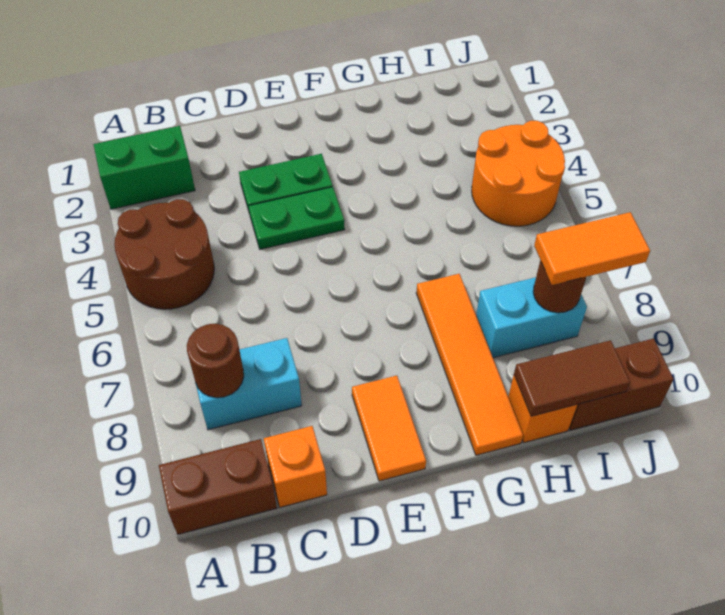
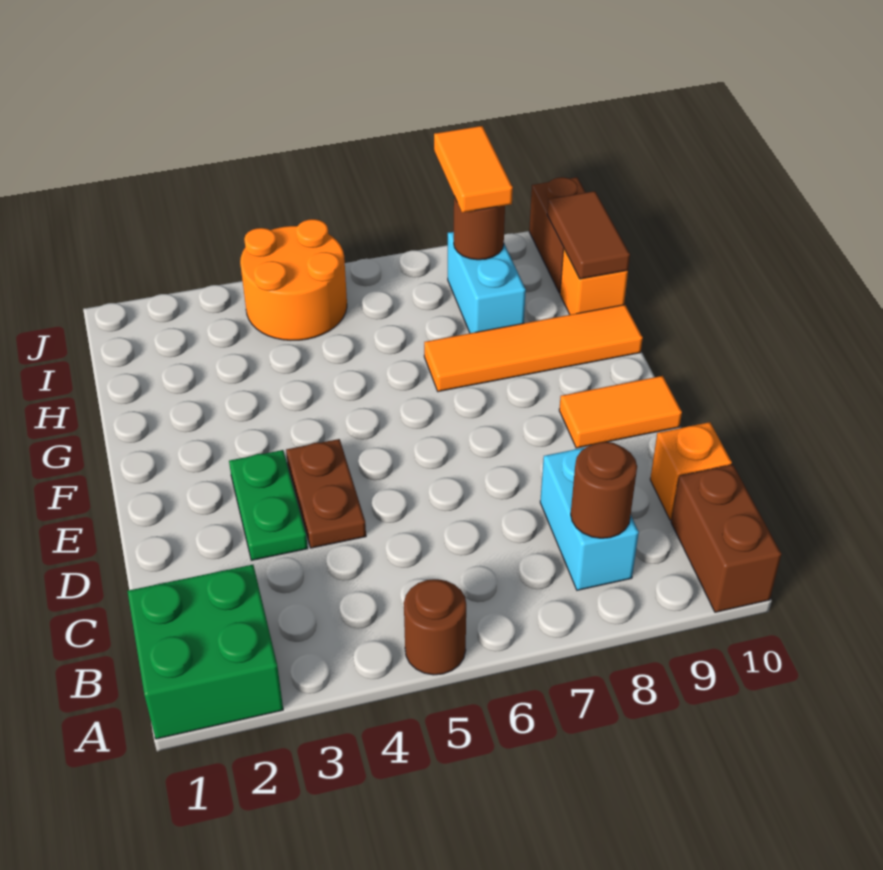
green brick A2:B2 level 1 -> green brick A1:B2 level 1
brown round brick A4:B5 level 1 -> brown round brick A5 level 1
green plate D4:E4 level 1 -> brown plate D4:E4 level 1

